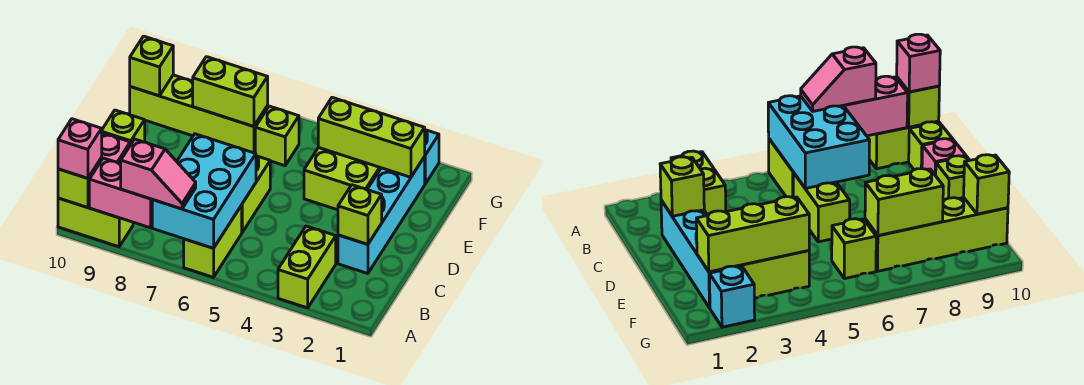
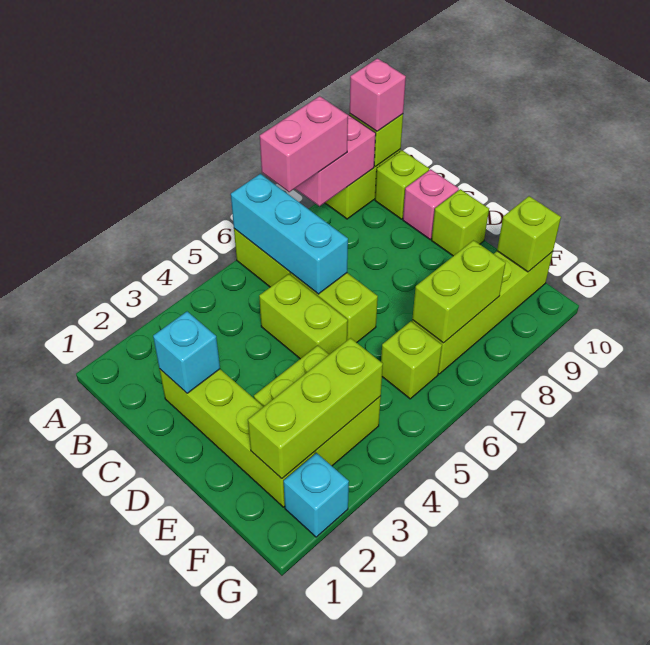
lime brick A3:B3 level 1 -> lime brick C5:D5 level 1
cyan brick A6:C7 level 2 -> cyan brick A6:C6 level 2
pink slope A7:A8 level 3 top 8 -> pink brick A7:A8 level 3
cyan brick C2:F2 level 1 -> lime brick C2:F2 level 1
lime brick C2 level 2 -> cyan brick C2 level 2

